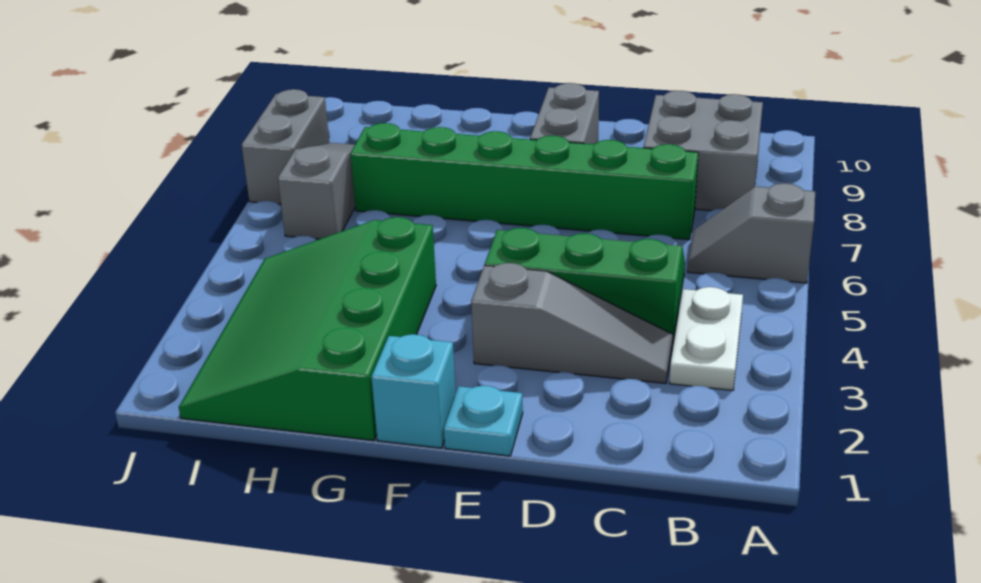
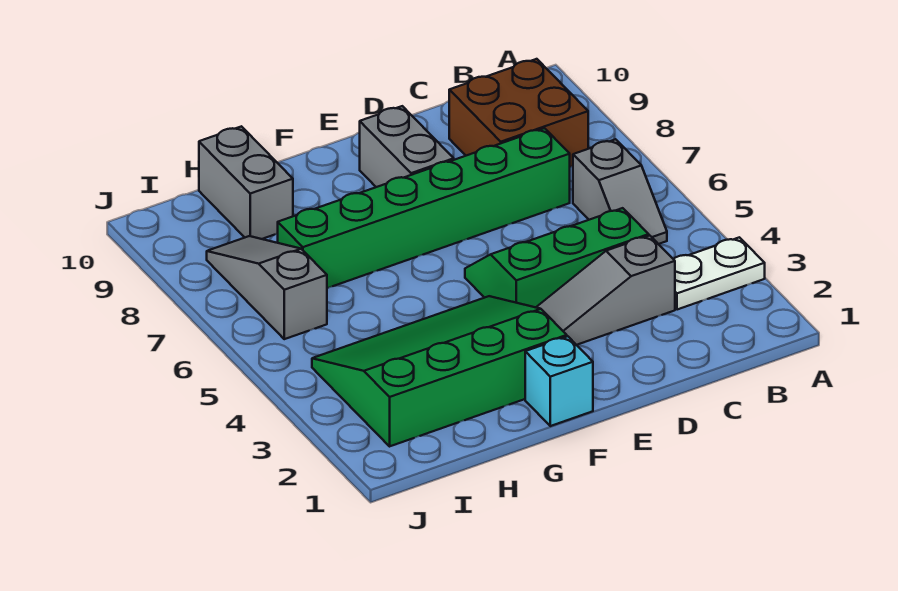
grey slope A6:B6 level 1 top A -> grey slope B5:B6 level 1 top 6
white plate B3:B4 level 1 -> white plate A3:B3 level 1
grey brick B8:C9 level 1 -> brown brick B8:C9 level 1
grey slope C3:E3 level 1 top E -> grey slope C3:E3 level 1 top C
cyan plate E1 level 1 -> none
green slope G1:I4 level 1 top G -> green slope F2:I4 level 1 top 2
grey brick J7:J8 level 1 -> grey brick H9:H10 level 1

